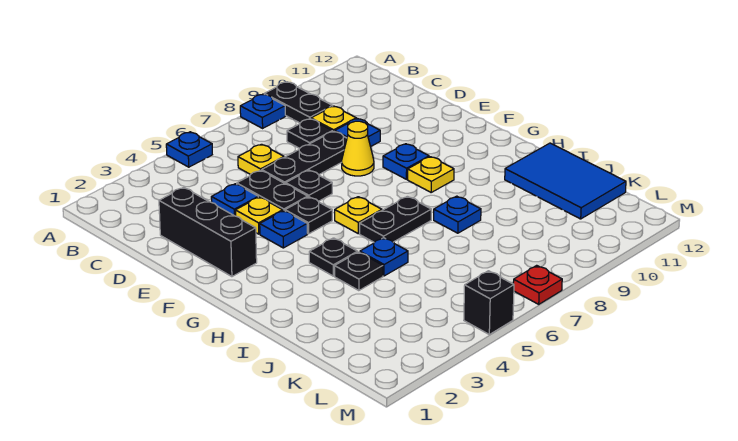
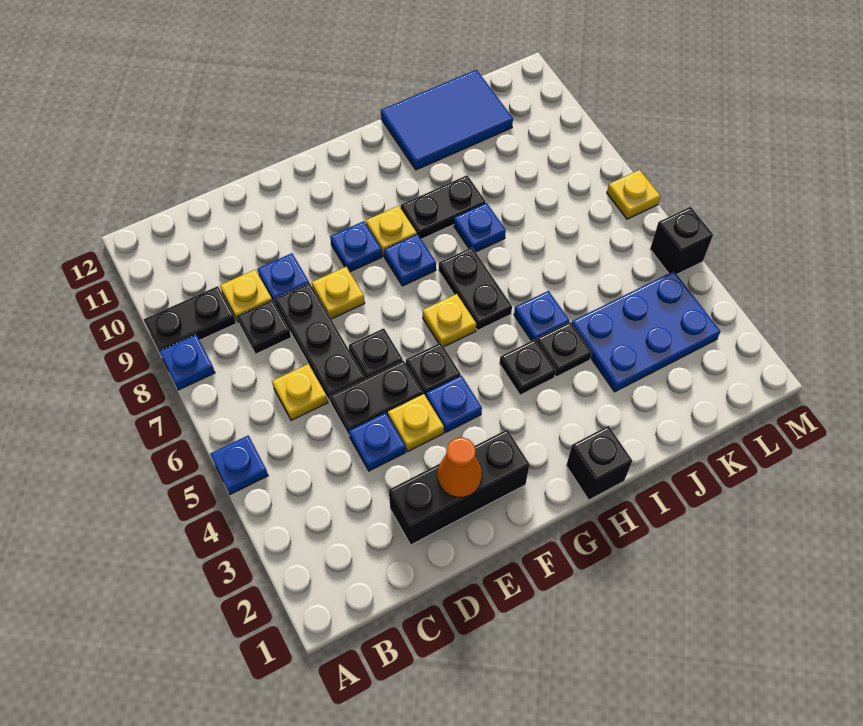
none -> orange cone E2 level 2
yellow cone E8 level 1 -> yellow plate E8 level 1
none -> blue plate G8 level 1
none -> black brick H1 level 1
none -> black plate H9:I9 level 1
none -> blue plate J3:L4 level 1
red plate M7 level 1 -> yellow plate M7 level 1

